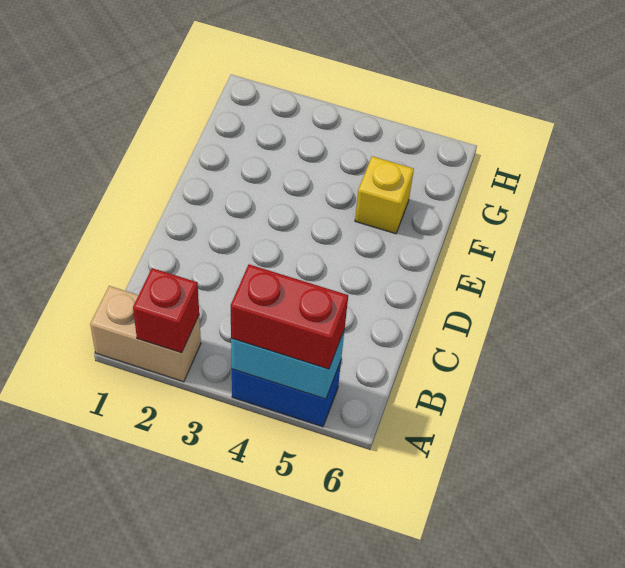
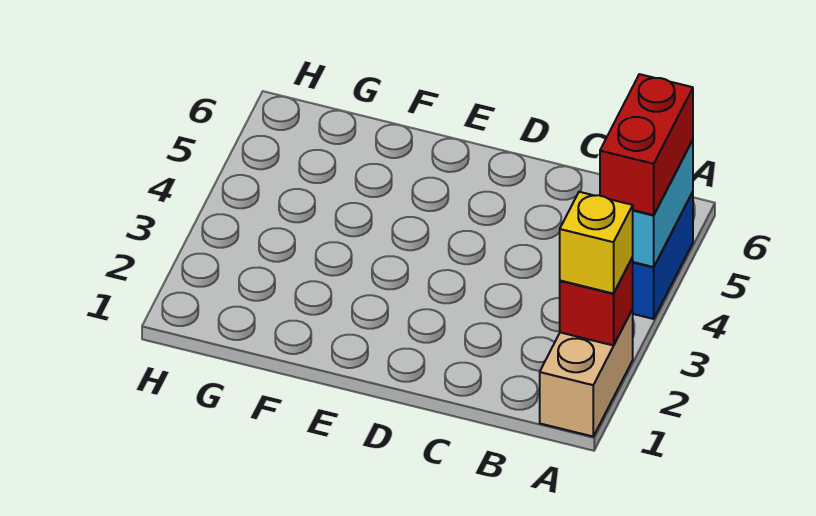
yellow brick F5 level 1 -> yellow brick A2 level 3

